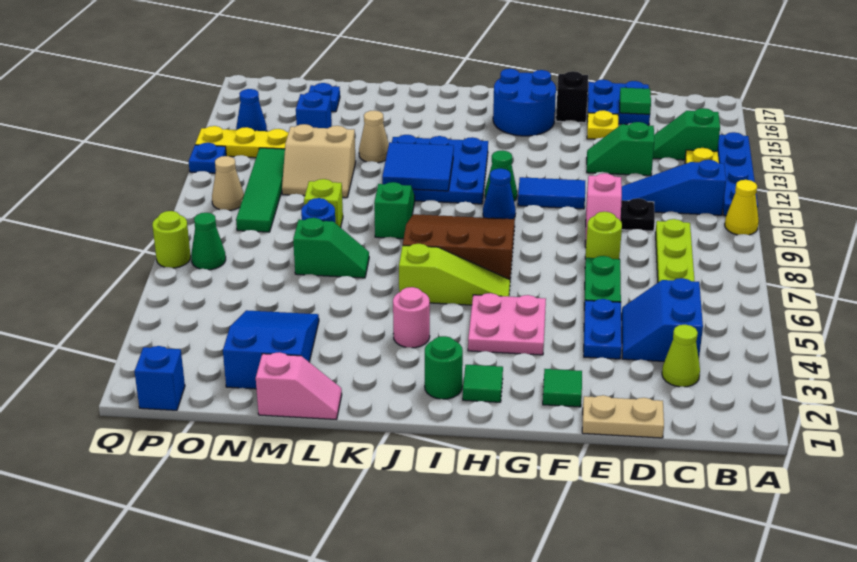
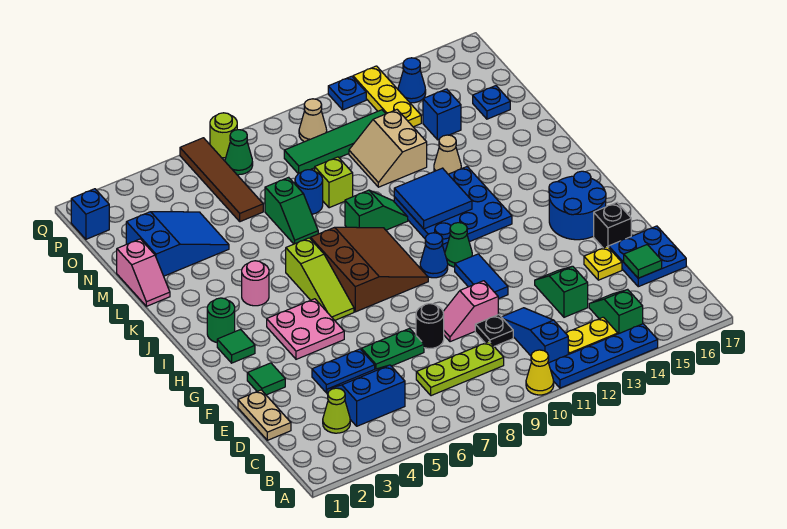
lime round brick E8 level 1 -> black round brick E8 level 1
none -> brown tile N6:Q6 level 1

